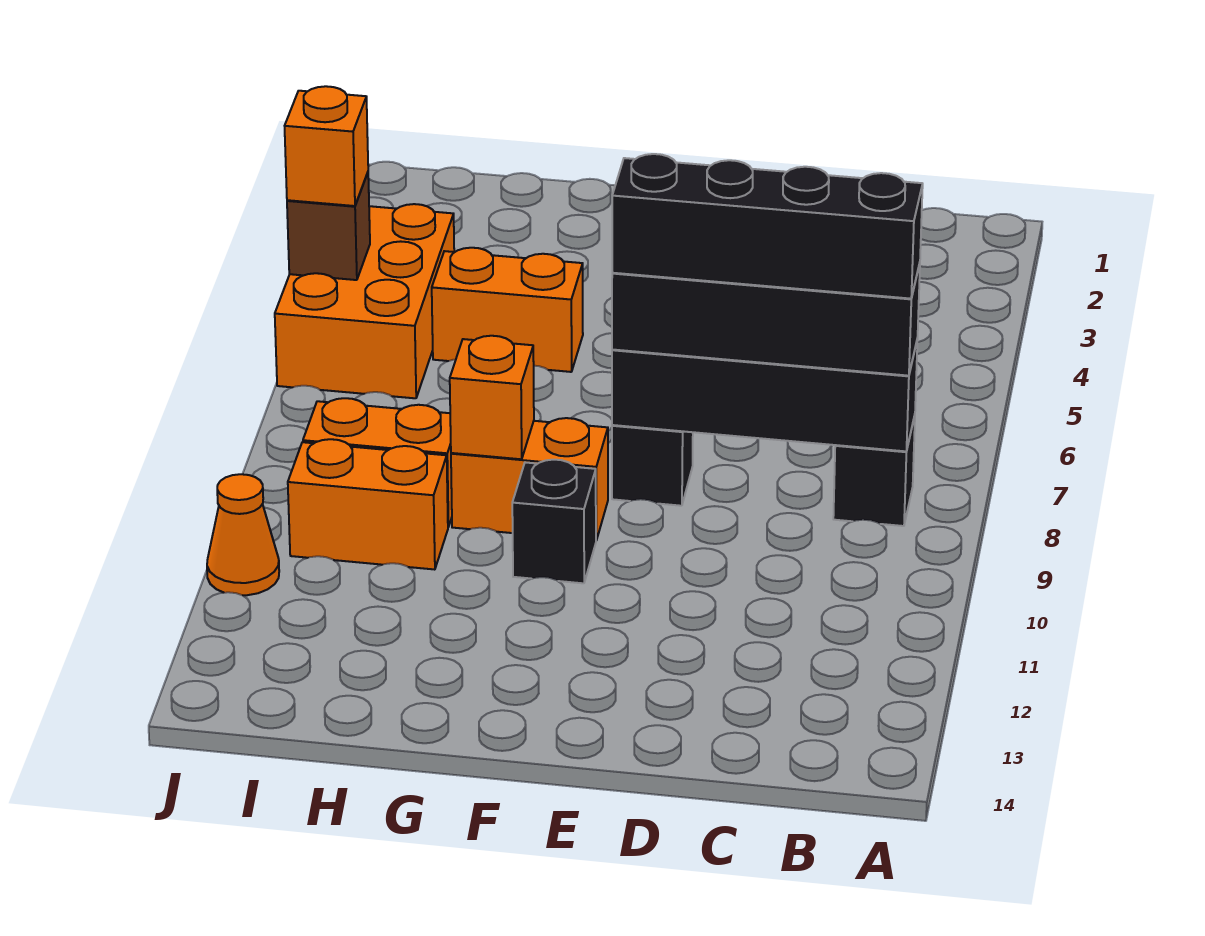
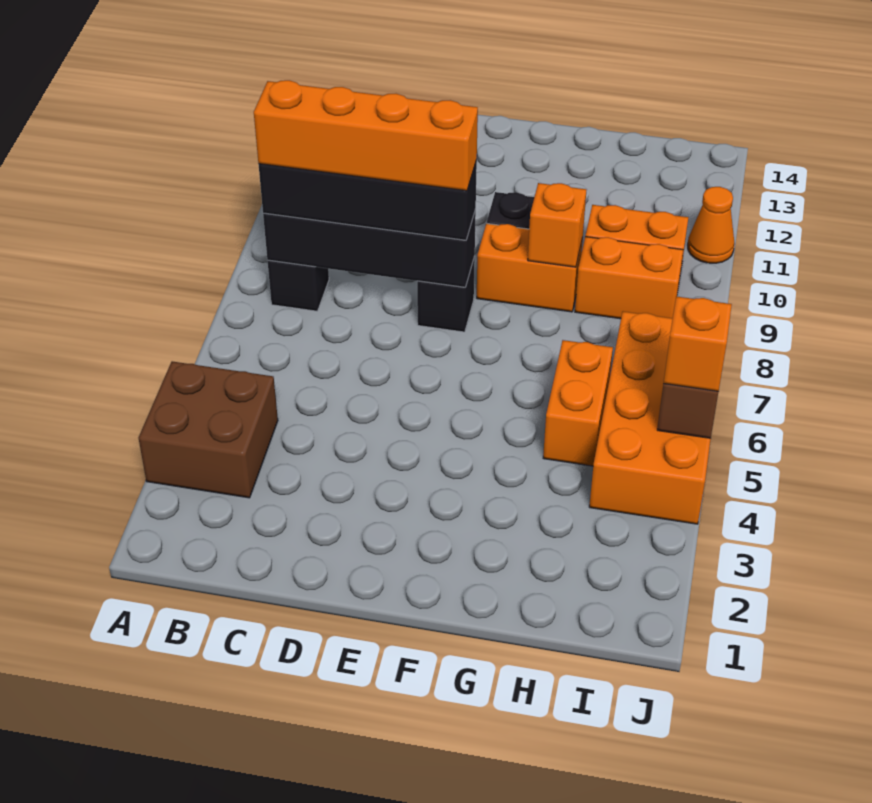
none -> brown brick A3:B4 level 1
black brick B8:E8 level 4 -> orange brick B8:E8 level 4
orange brick G5:H5 level 1 -> orange brick H5:H6 level 1
orange brick I4:J6 level 1 -> orange brick I4:J7 level 1

